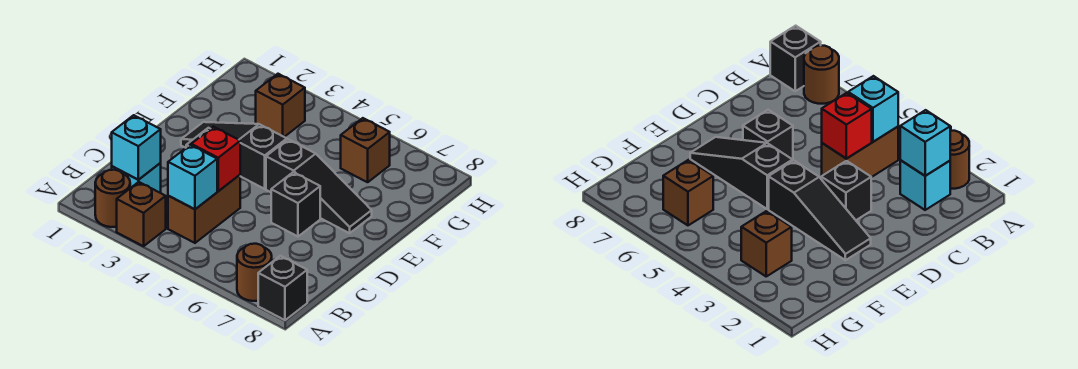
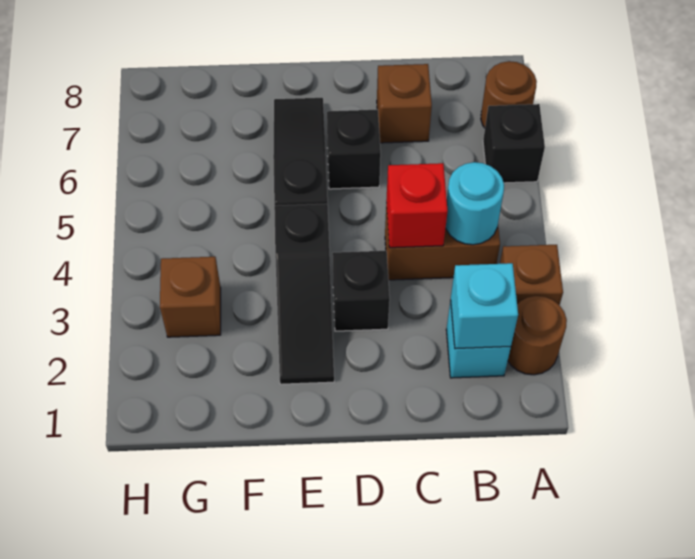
black brick A8 level 1 -> black brick A6 level 1
cyan brick B4 level 2 -> cyan round brick B4 level 2
brown brick G6 level 1 -> brown brick C7 level 1

